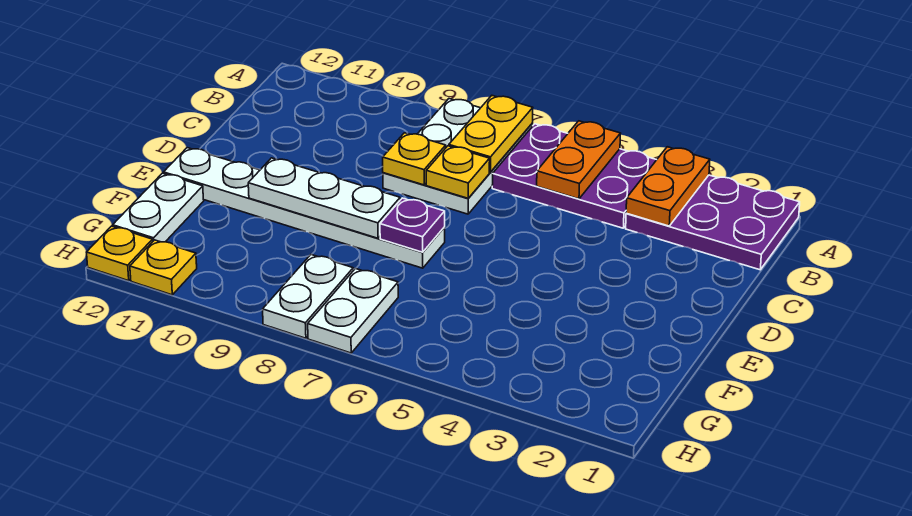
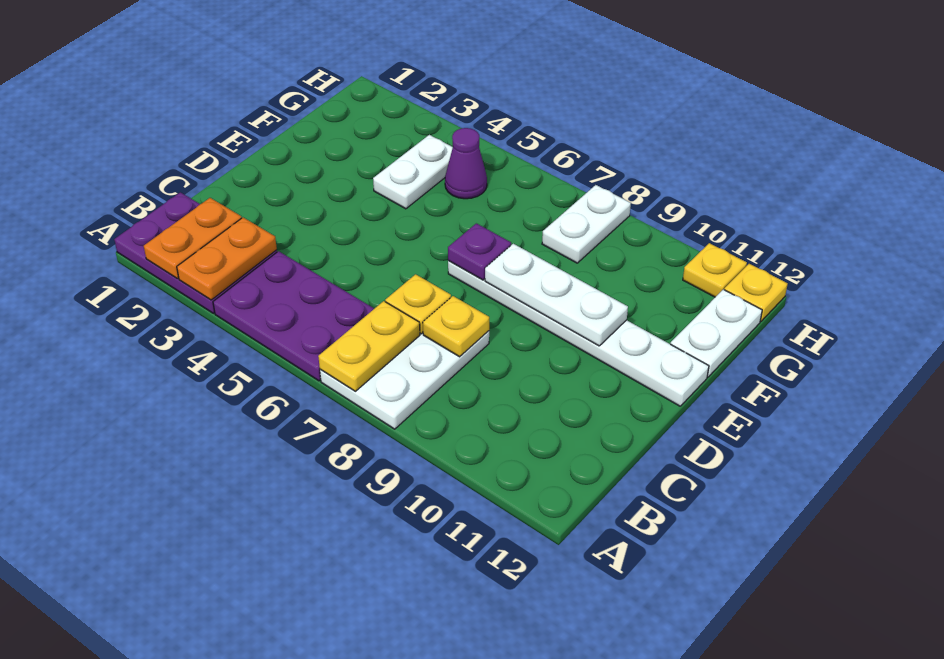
orange plate A5:B5 level 2 -> orange plate A2:B2 level 2
none -> purple cone G5 level 1
white plate G7:H7 level 1 -> white plate F4:G4 level 1

